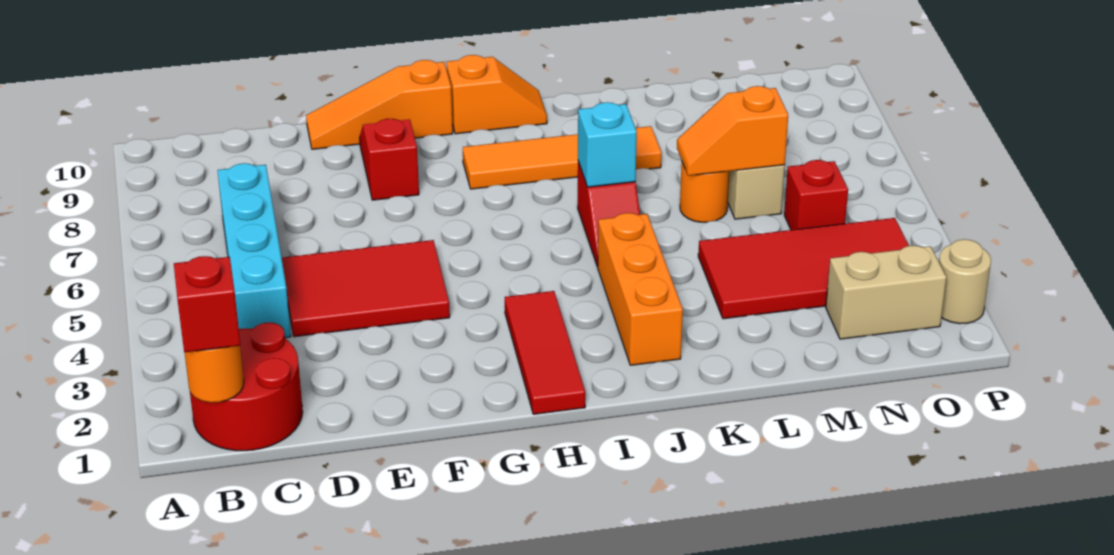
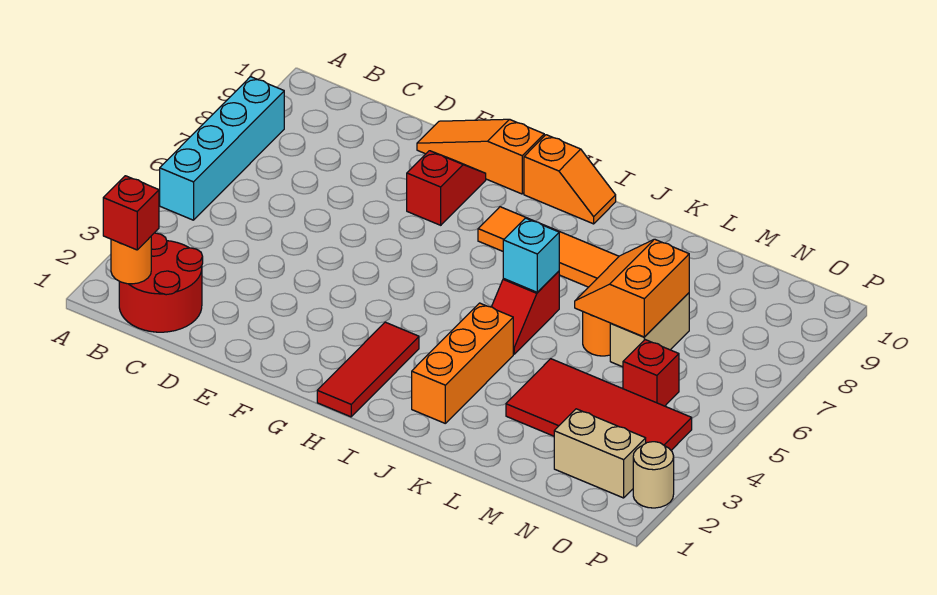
cyan brick C4:C7 level 1 -> cyan brick A5:A8 level 1
red tile D4:F5 level 1 -> none
orange slope L6:M6 level 2 top M -> orange slope L6:M7 level 2 top M

